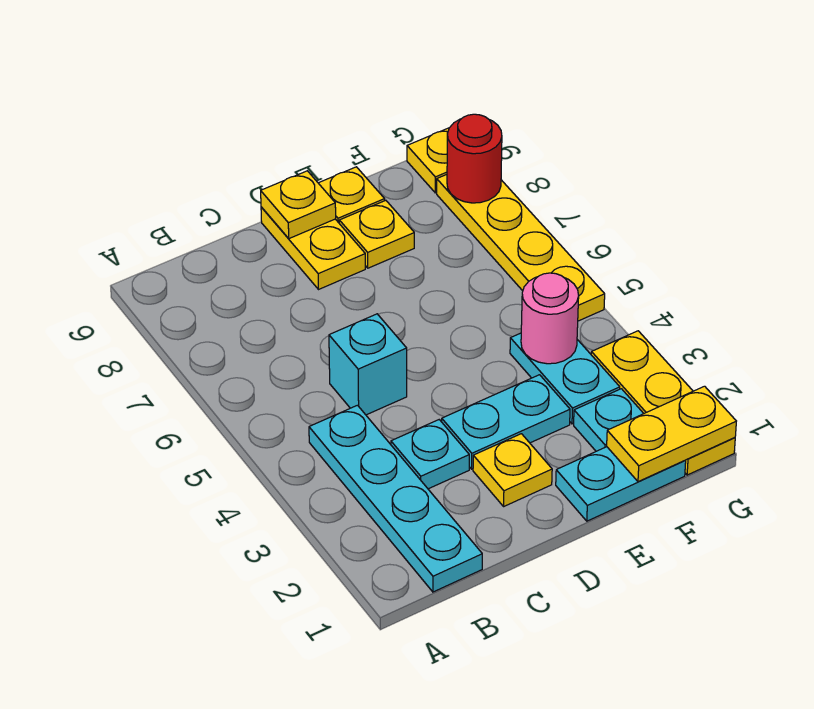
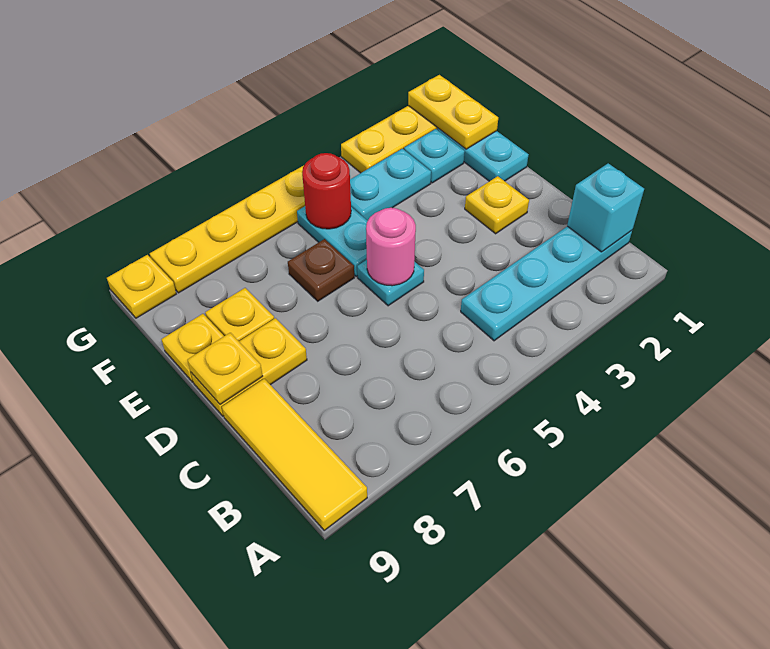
none -> yellow tile A9:C9 level 1
cyan plate C3 level 1 -> cyan plate D5 level 1
cyan brick C5 level 1 -> cyan brick B1 level 2
cyan plate D3:E3 level 1 -> cyan plate E5:F5 level 1
none -> brown plate E6 level 1
pink round brick F4 level 2 -> pink round brick D5 level 2
red round brick G8 level 2 -> red round brick F5 level 2

